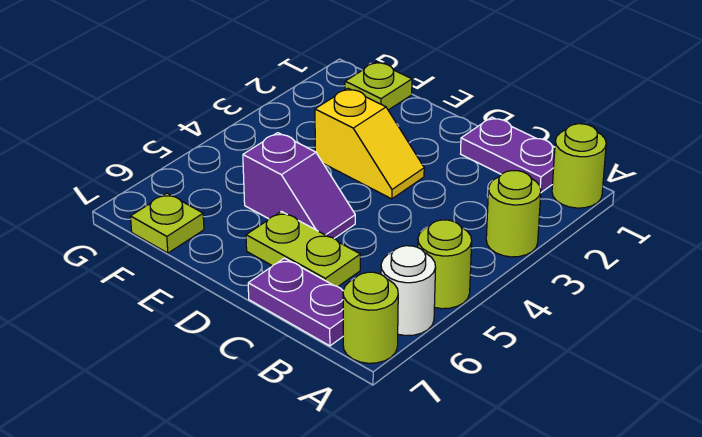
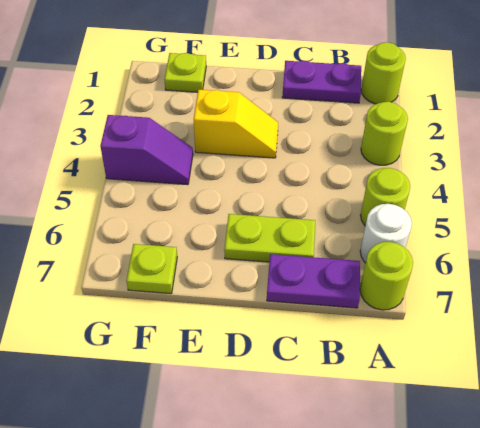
purple slope D5:E5 level 1 top E -> purple slope F4:G4 level 1 top G

